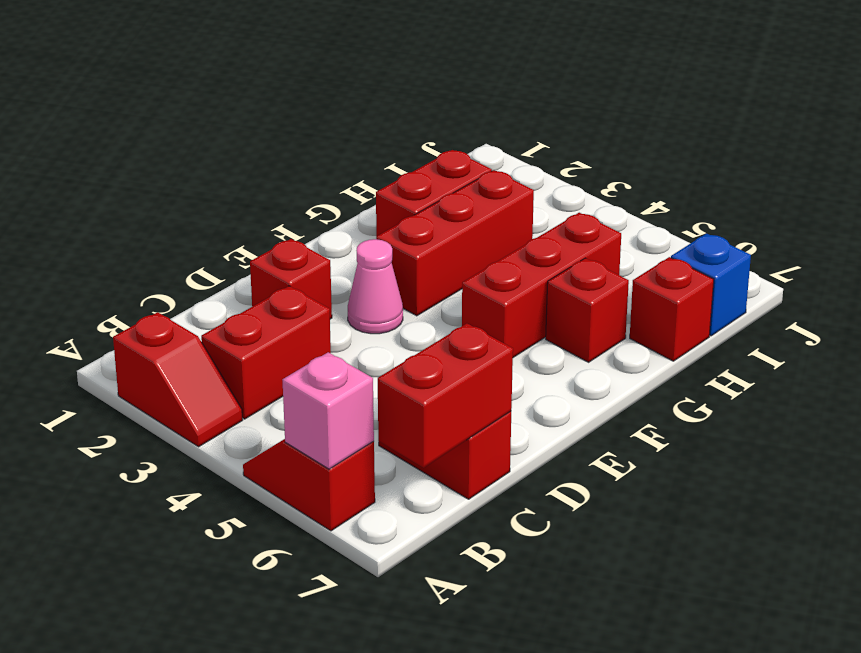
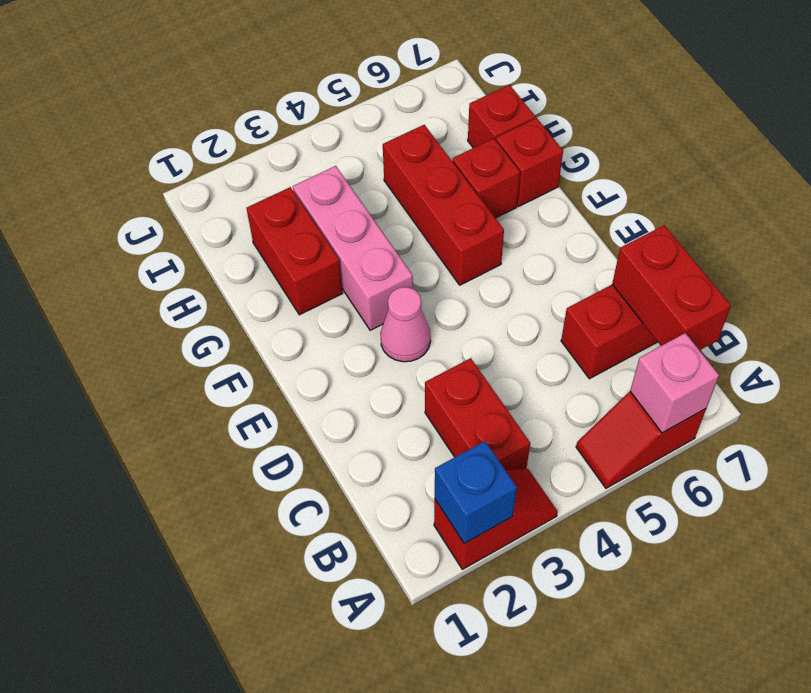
red brick D2 level 1 -> red brick G7 level 1
red brick F3:H3 level 1 -> pink brick F3:H3 level 1
blue brick I7 level 1 -> blue brick A2 level 2

